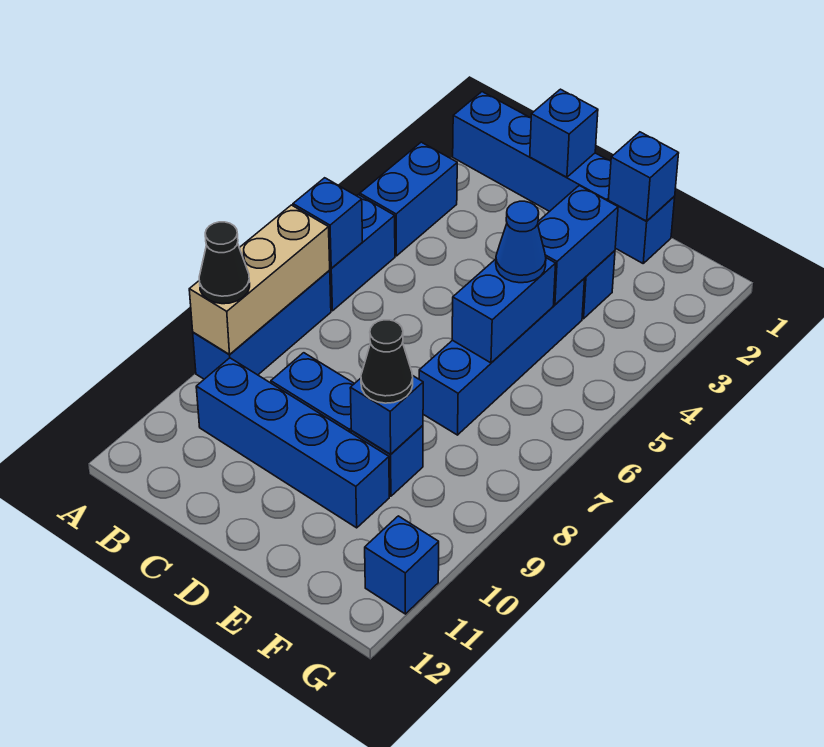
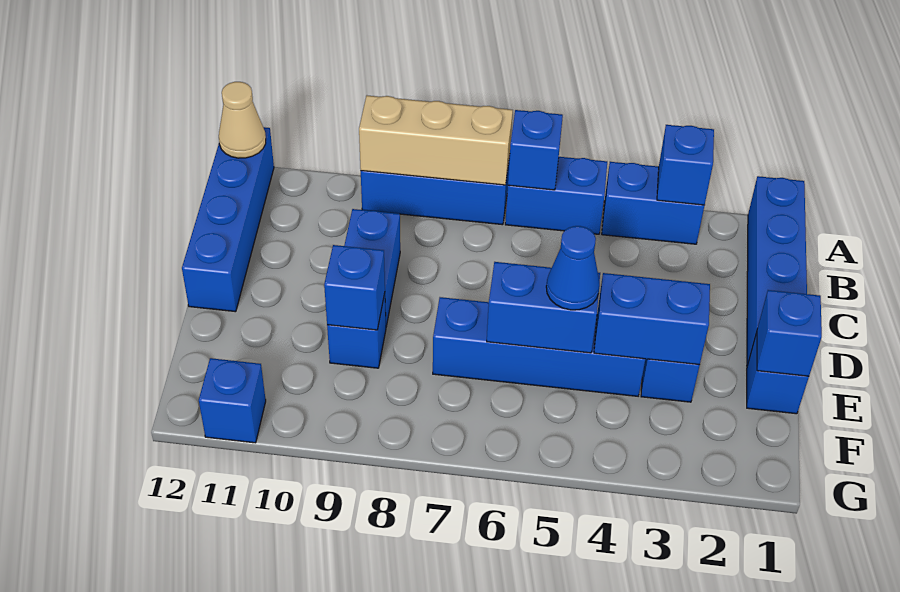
black cone A9 level 3 -> none
none -> tan cone A12 level 2
blue brick B10:E10 level 1 -> blue brick A12:D12 level 1
blue brick C1 level 2 -> blue brick A3 level 2
black cone E9 level 3 -> none

